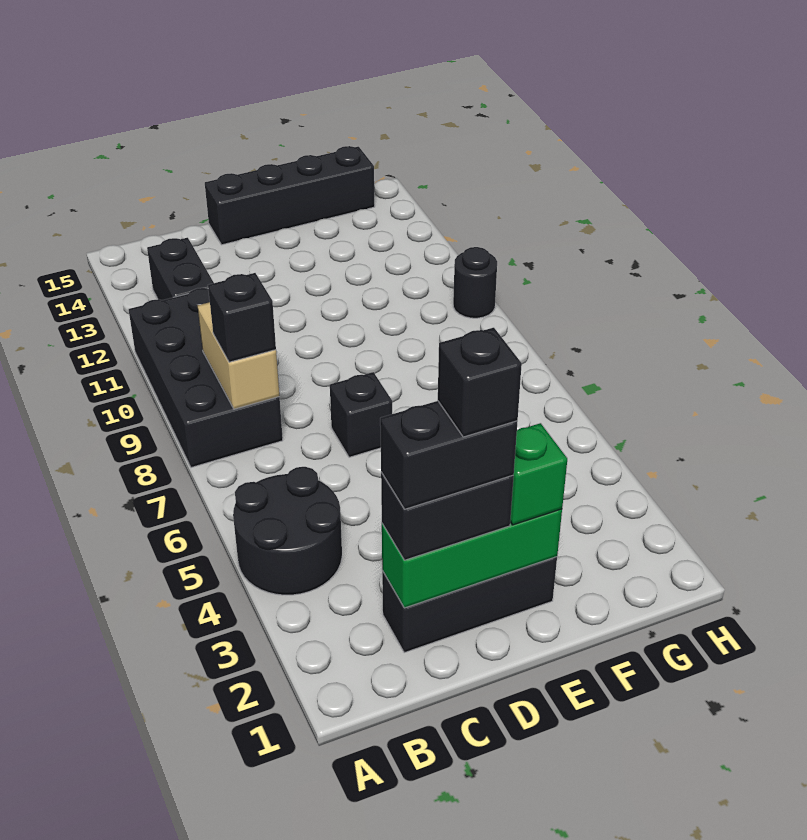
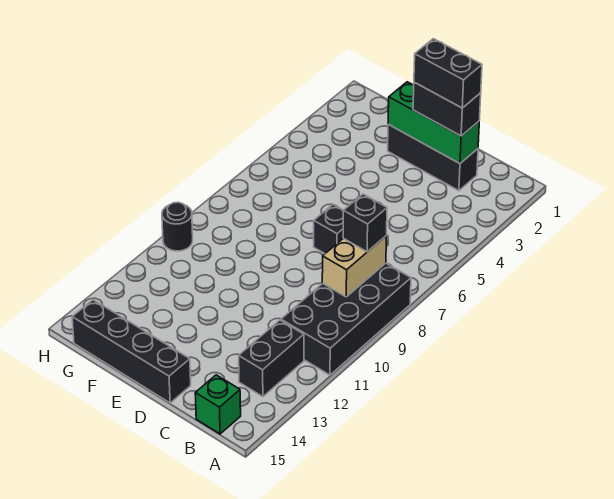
black round brick A4:B5 level 1 -> none
black brick D2 level 5 -> none
green brick E2 level 3 -> green brick B15 level 1

